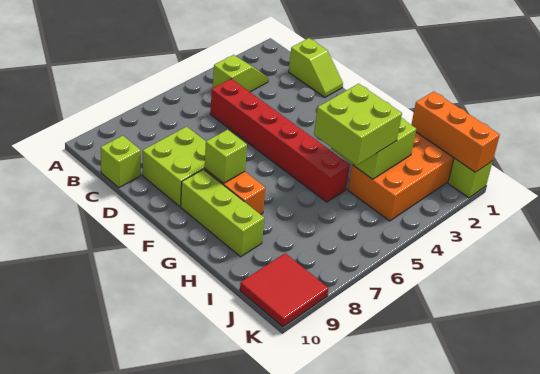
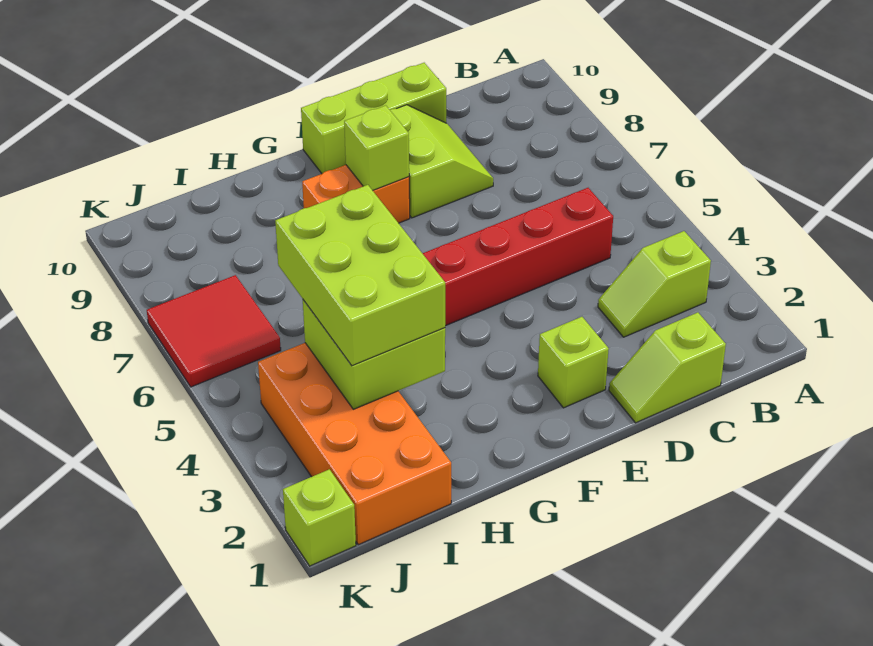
lime slope B3:B4 level 1 top 4 -> lime slope B3:C3 level 1 top B
lime brick C10 level 1 -> lime brick E2 level 1
lime brick D8:E9 level 1 -> lime slope D8:E9 level 1 top E
lime brick F9:H9 level 1 -> lime brick D10:F10 level 1
lime brick H4:I5 level 3 -> lime brick H3:I5 level 3
orange brick I1:K1 level 2 -> none
red tile J9:K10 level 1 -> red tile J6:K7 level 1

